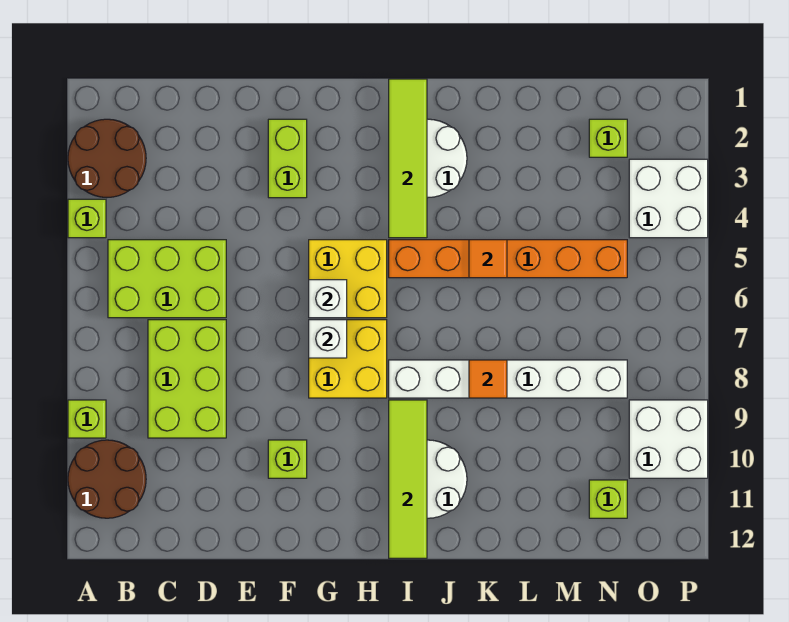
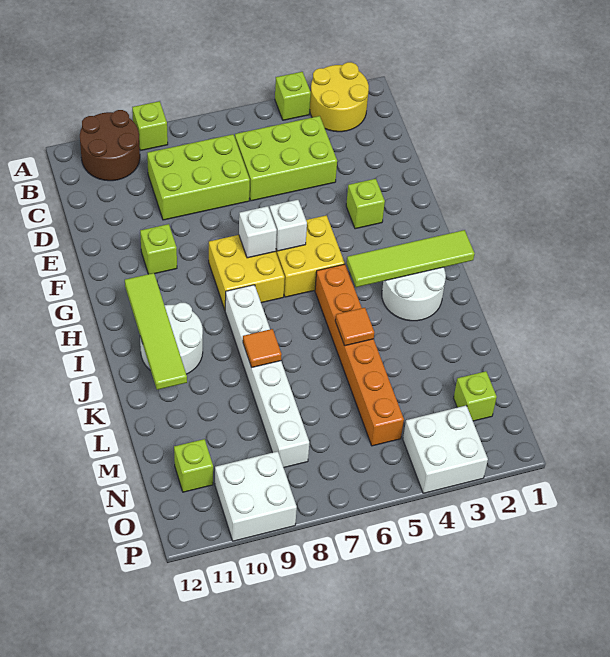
brown round brick A2:B3 level 1 -> yellow round brick A2:B3 level 1
lime brick B5:D6 level 1 -> lime brick C4:D6 level 1
lime brick F2:F3 level 1 -> lime brick F3 level 1
lime tile I9:I12 level 2 -> lime tile H11:K11 level 2

